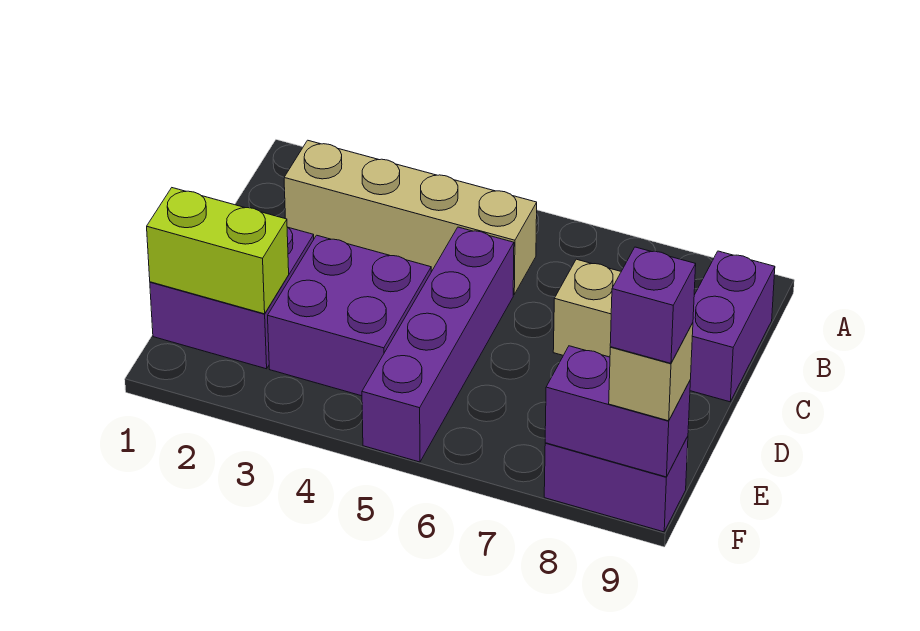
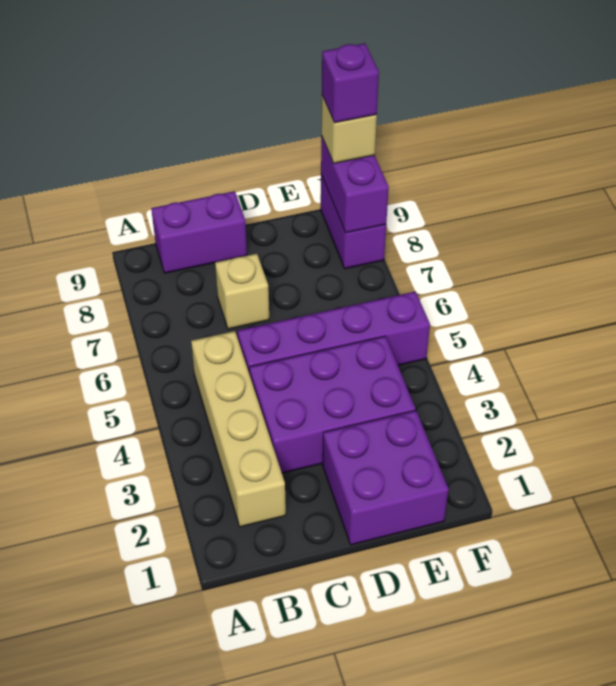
purple brick D3:E4 level 1 -> purple brick C3:E4 level 1
lime brick E1:E2 level 2 -> none

